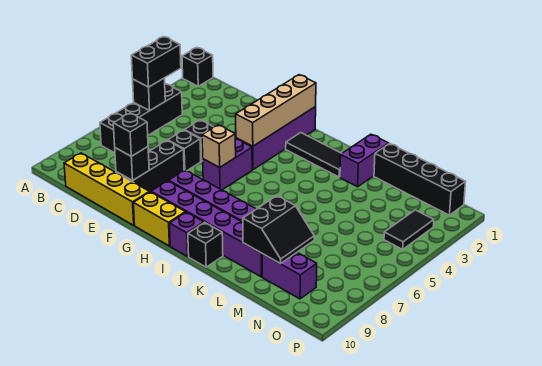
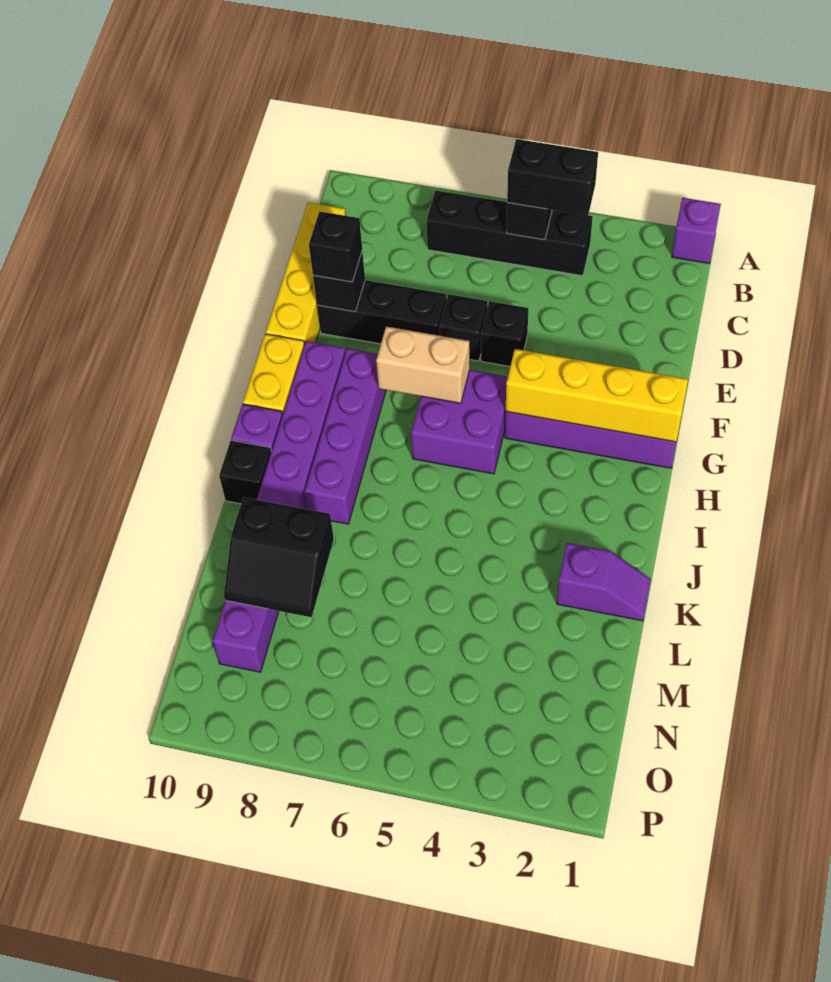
black brick A1 level 1 -> purple brick A1 level 1
tan brick G1:G4 level 2 -> yellow brick G1:G4 level 2
purple brick G5:G6 level 1 -> purple brick G5:H6 level 1
tan brick G6 level 2 -> tan brick G6:G7 level 2
black tile H2:J2 level 1 -> none
purple brick K1:K2 level 1 -> purple slope K1:K2 level 1 top 2
black brick L1:O1 level 1 -> none
black tile O3:O4 level 1 -> none

